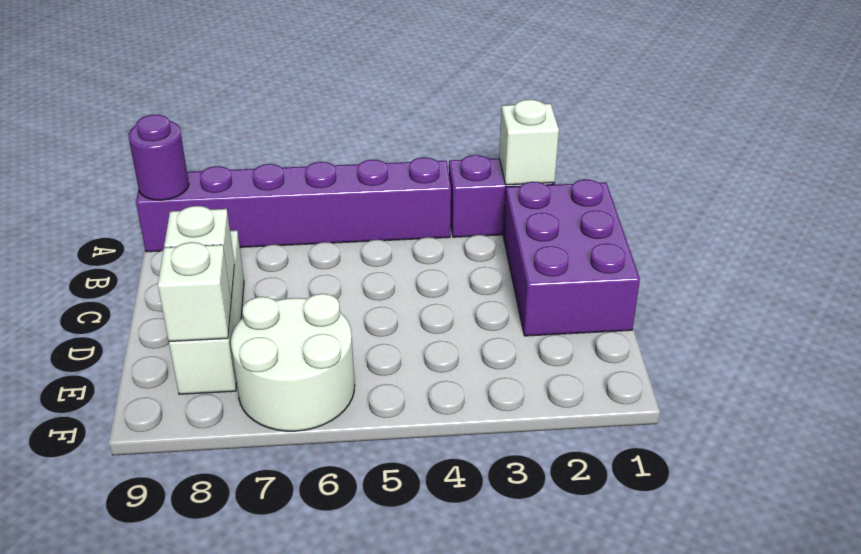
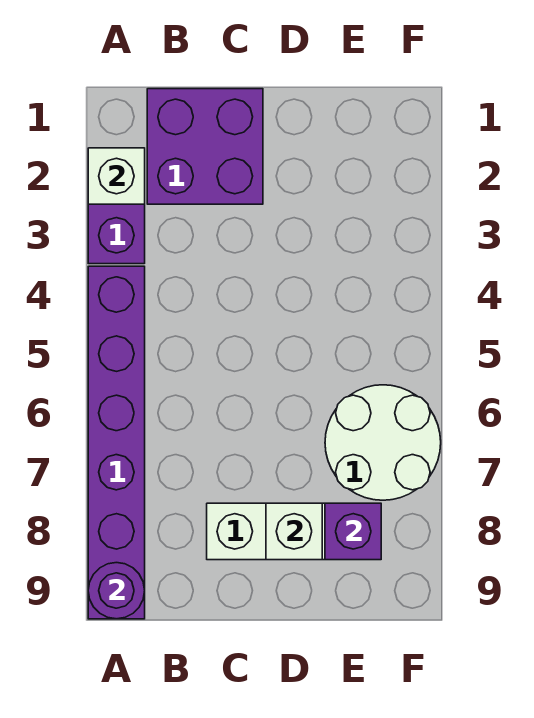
purple brick B1:D2 level 1 -> purple brick B1:C2 level 1
white brick E8 level 2 -> purple brick E8 level 2

